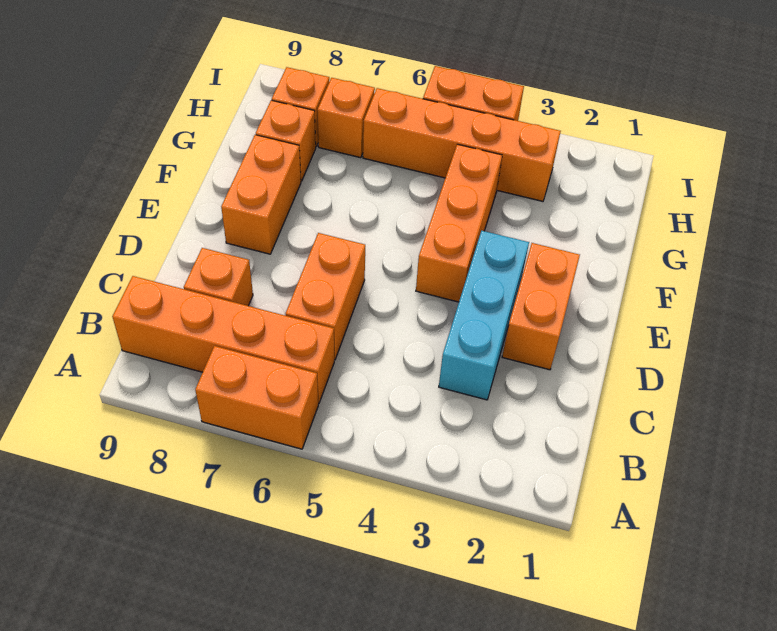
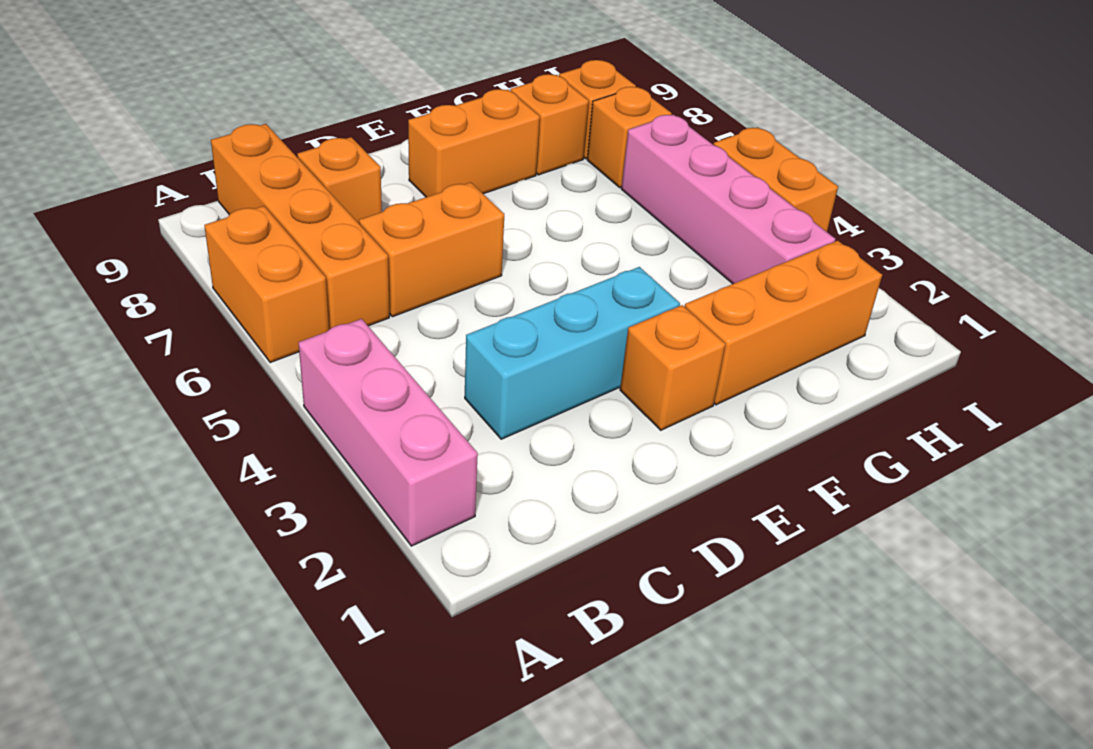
none -> pink brick A2:A4 level 1
orange brick D2:E2 level 1 -> orange brick E2 level 1
orange brick E4:G4 level 1 -> orange brick F2:H2 level 1
orange brick H3:H6 level 1 -> pink brick H3:H6 level 1

